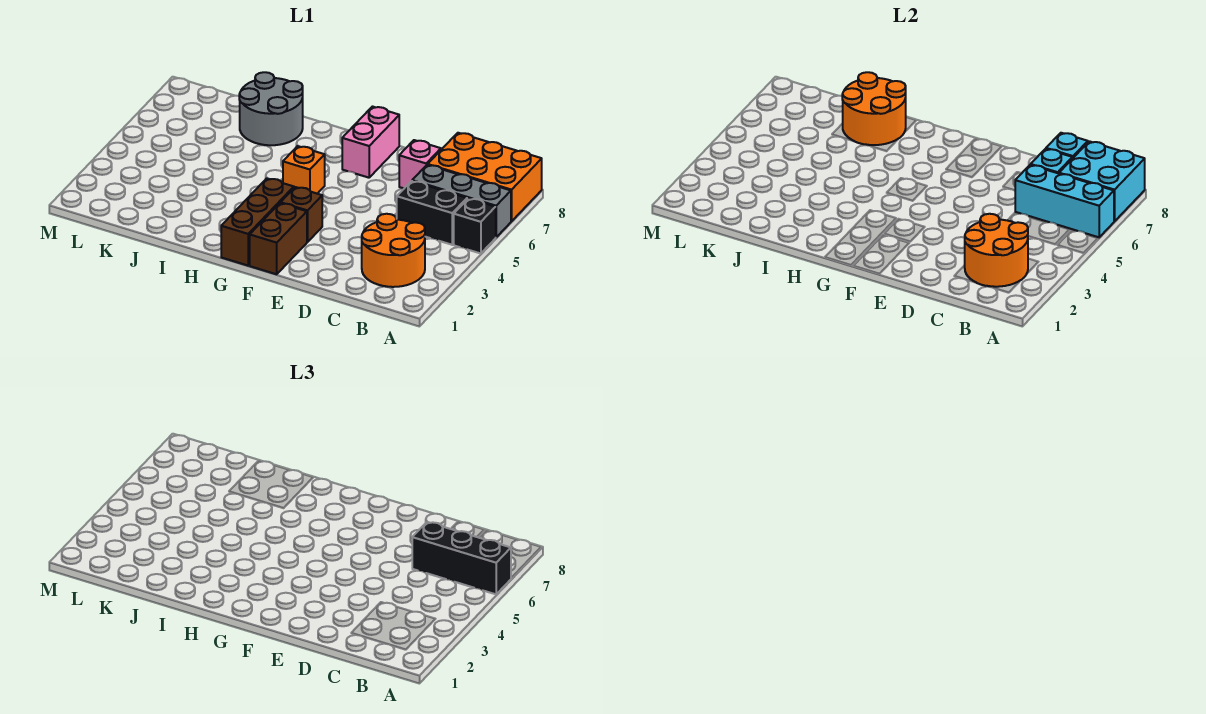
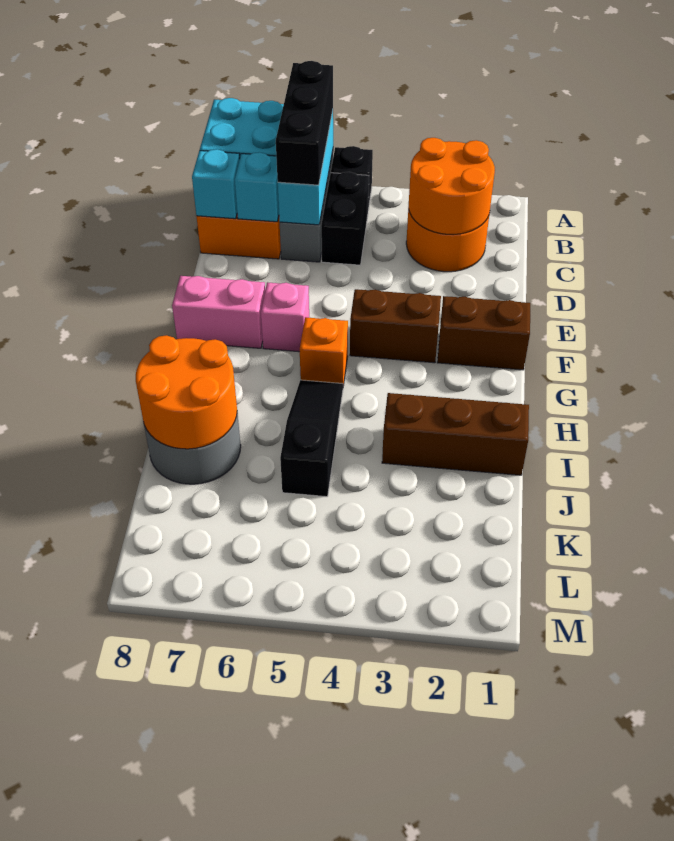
pink brick D7 level 1 -> pink brick F6 level 1
brown brick F3 level 1 -> brown brick F3:F4 level 1
brown brick G1:G3 level 1 -> brown brick I1:I3 level 1
none -> black slope H5:J5 level 1 top J

